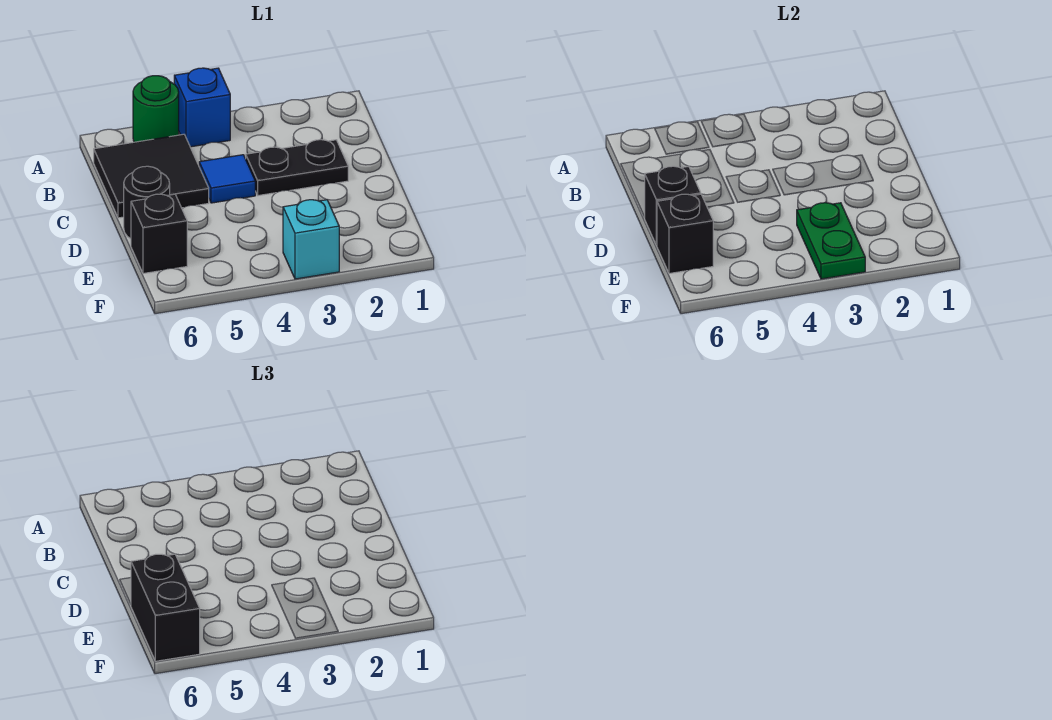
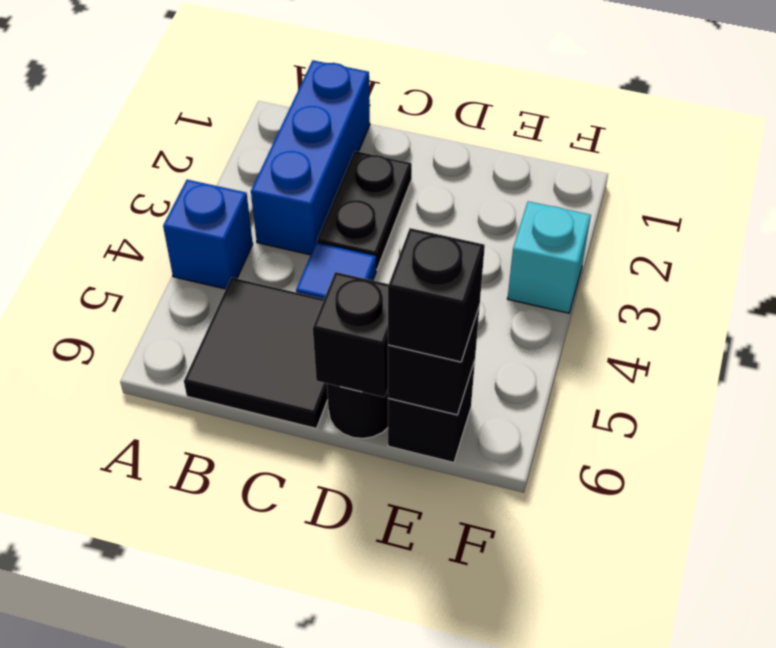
green round brick A5 level 1 -> none
none -> blue brick B1:B3 level 1
green plate E3:F3 level 2 -> none
black brick E6:F6 level 3 -> black brick E6 level 3

